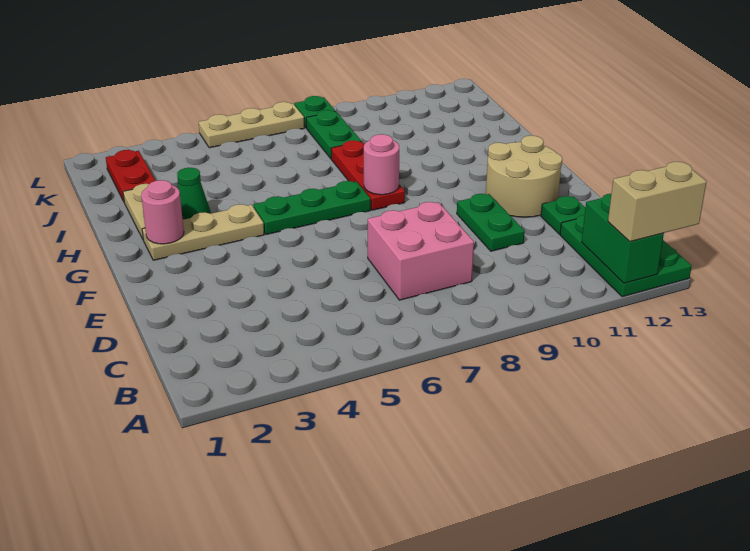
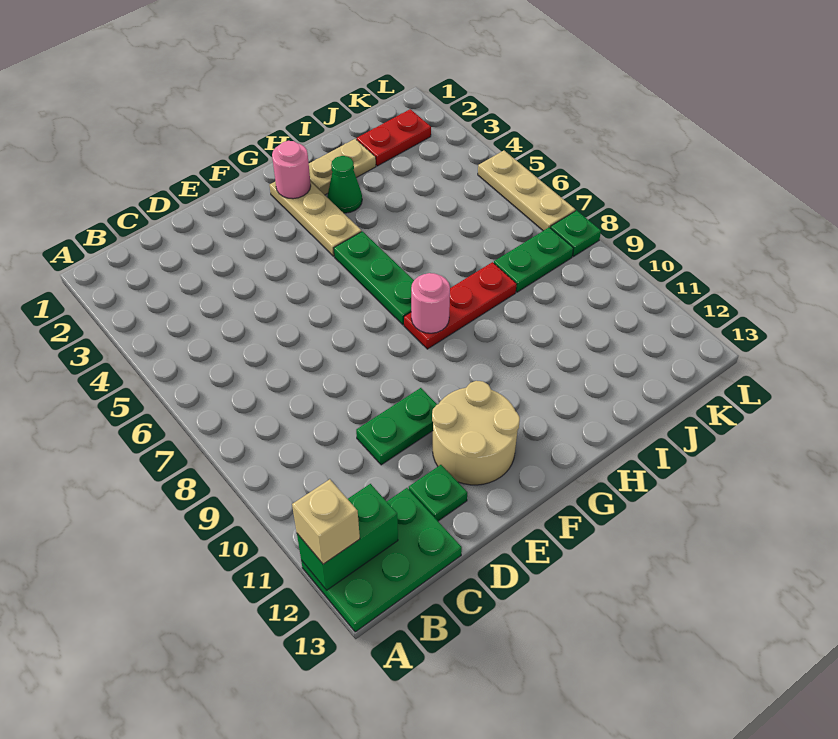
tan brick A12:A13 level 3 -> tan brick A12 level 3
pink brick C7:D8 level 1 -> none

